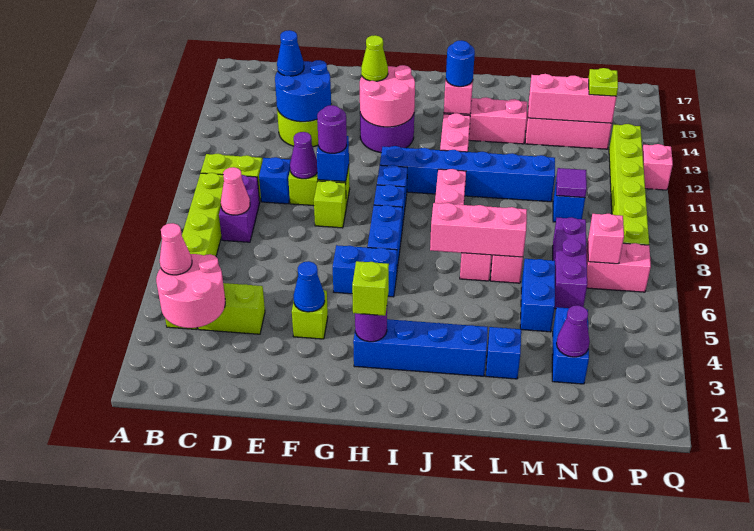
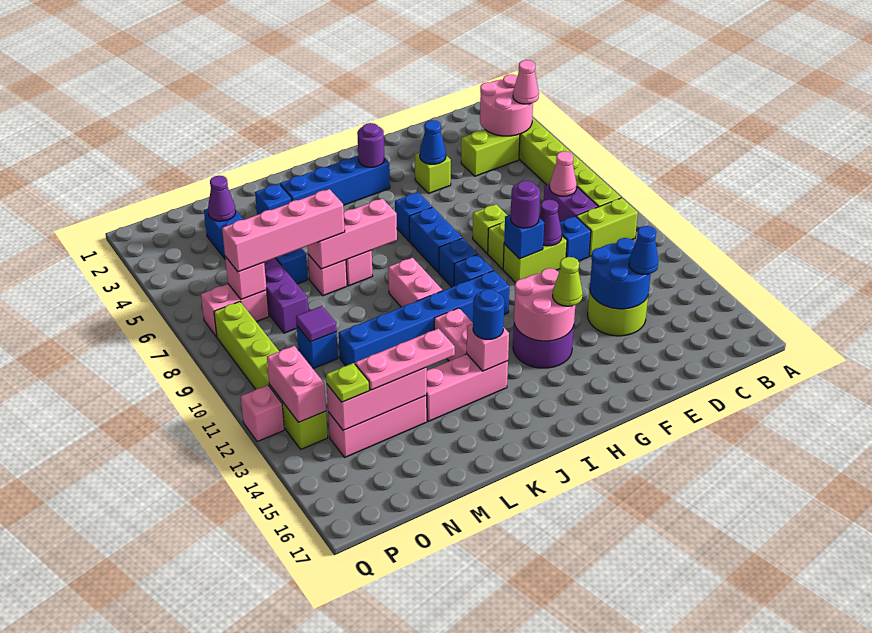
blue brick G6:H6 level 1 -> blue brick H6 level 1
lime brick H3 level 3 -> lime brick F8 level 1
none -> pink brick L7:O7 level 3
none -> pink plate L14:N14 level 3
none -> pink brick P12:P13 level 2

